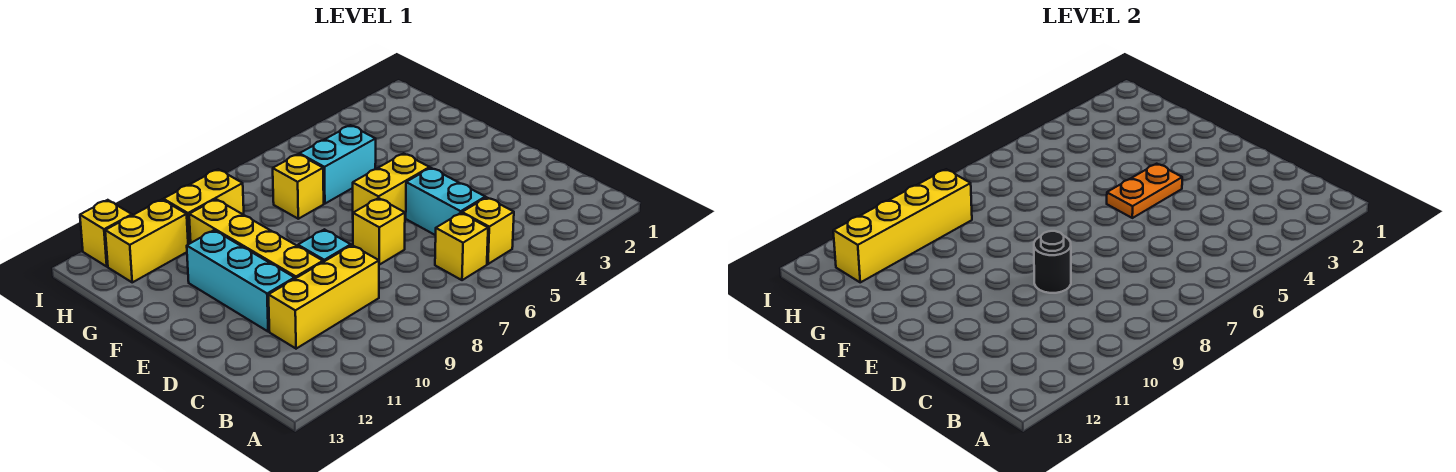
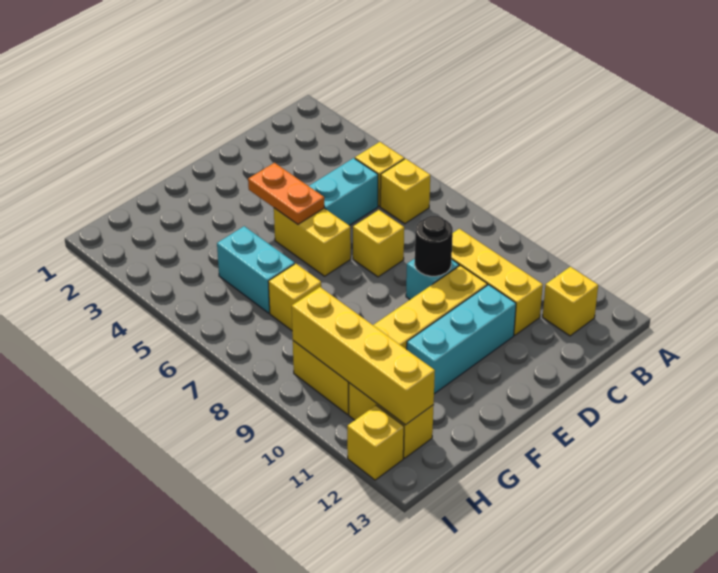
none -> yellow brick B12 level 1

